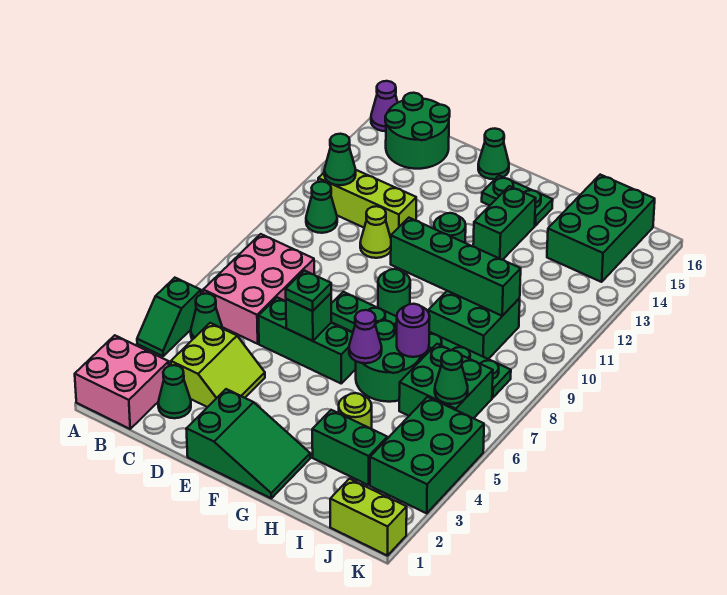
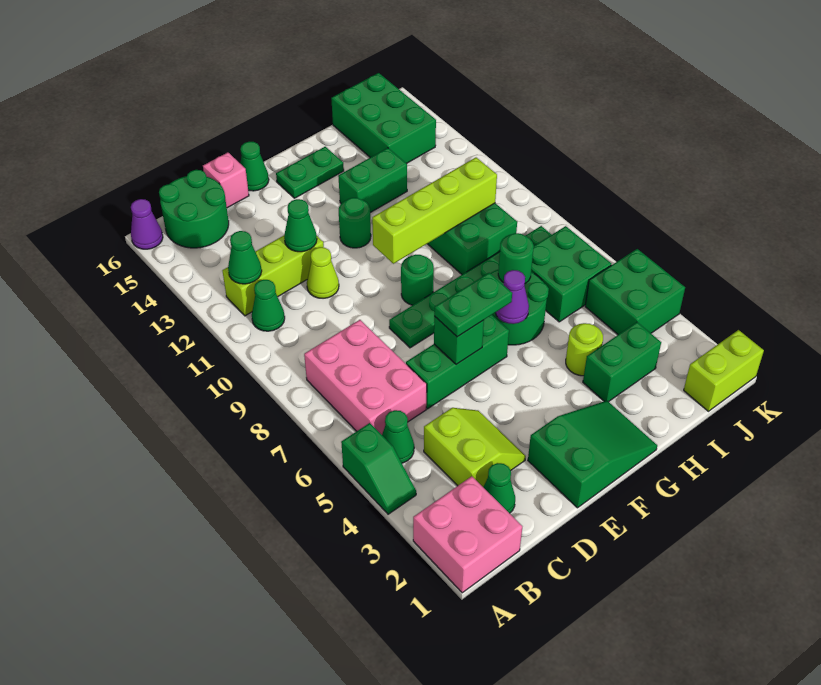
none -> pink brick D16 level 1
green plate E6 level 3 -> green plate E6:F6 level 3
green brick F10:I10 level 2 -> lime brick F10:I10 level 2
green brick G13:G14 level 1 -> green brick G13:H13 level 1
purple round brick H7 level 2 -> green round brick H7 level 2
green brick J3:K5 level 1 -> green brick J4:K5 level 1
green cone J6 level 2 -> green cone D12 level 2

